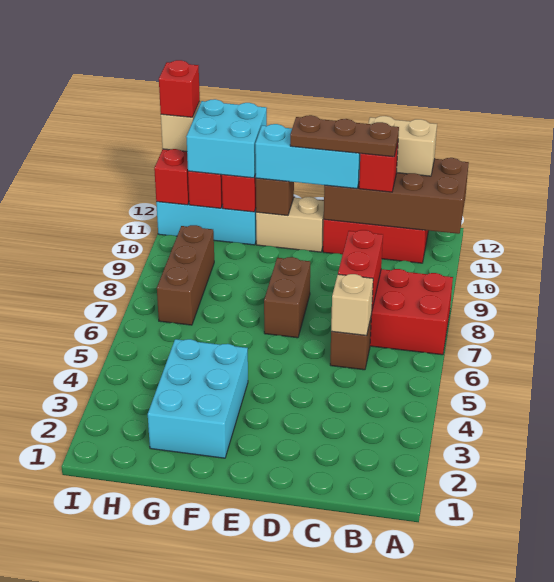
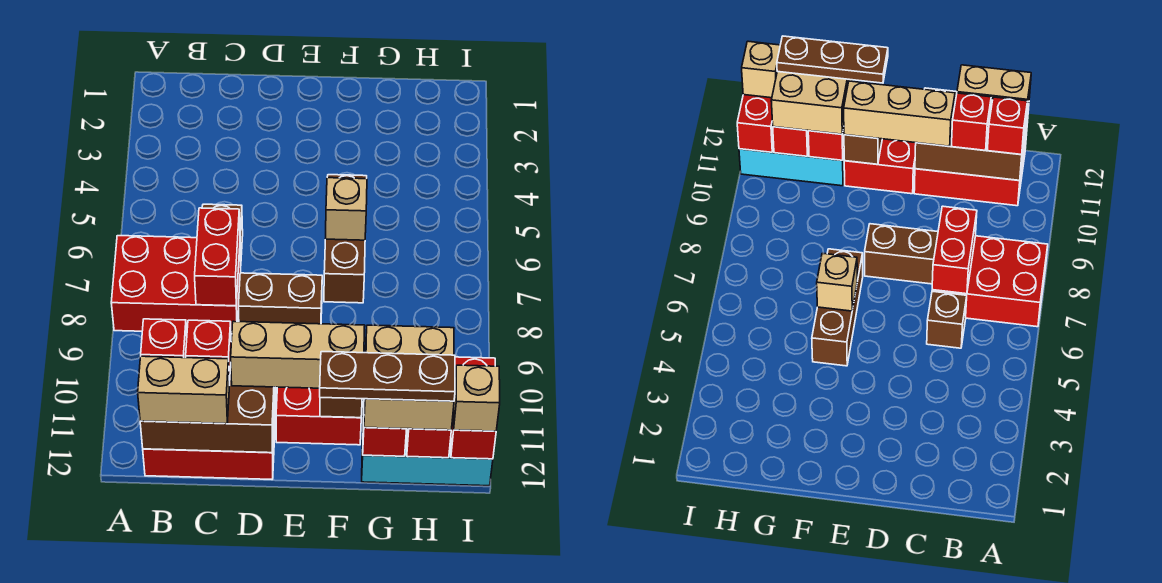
brown brick A11:D12 level 2 -> brown brick B11:D12 level 2
tan brick C6 level 2 -> tan brick F6 level 2
brown plate C11:E11 level 4 -> brown plate F12:H12 level 4
cyan brick D11:F11 level 3 -> tan brick D11:F11 level 3
brown brick E7:E8 level 1 -> brown brick D8:E8 level 1
tan brick E11:F11 level 1 -> red brick E11:F11 level 1
cyan brick F2:G4 level 1 -> none
cyan brick G11:H12 level 3 -> tan brick G11:H12 level 3
brown brick H7:H9 level 1 -> brown brick F5:F7 level 1
red brick I12 level 4 -> red brick B11 level 3

